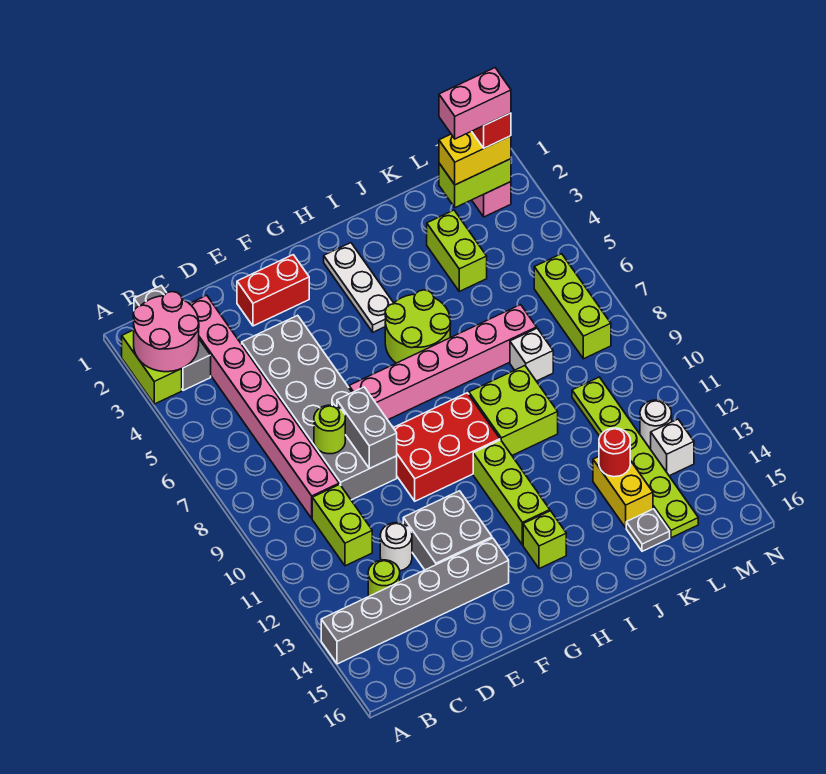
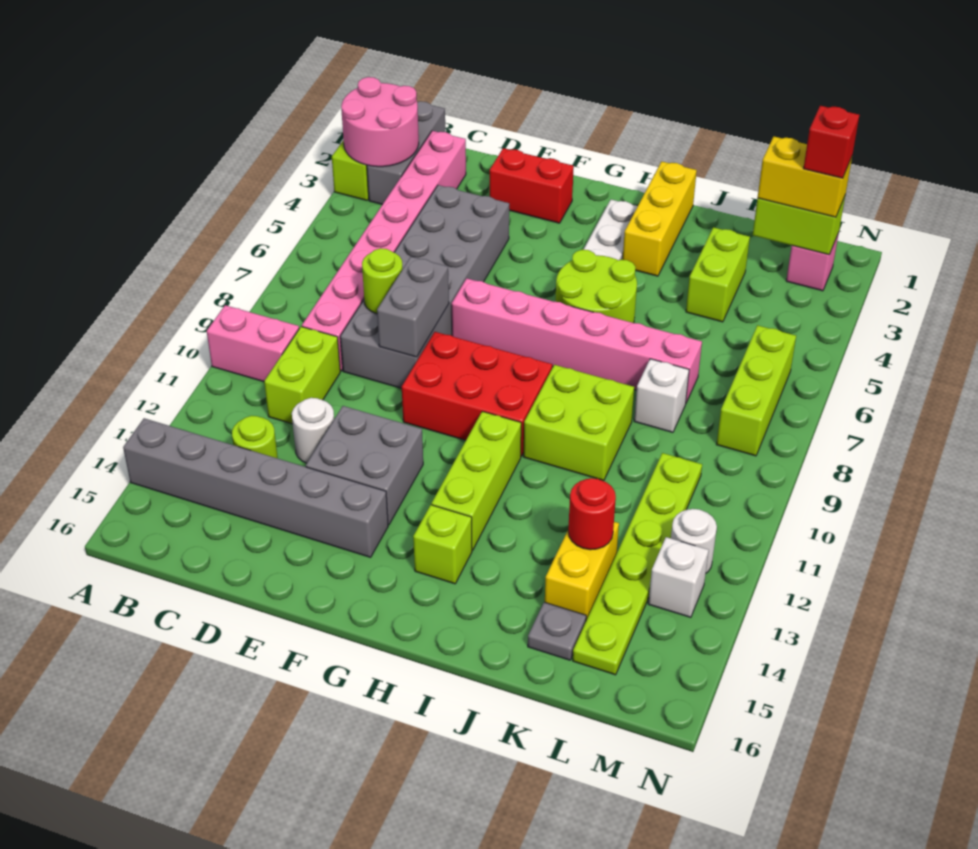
none -> yellow brick I1:I3 level 1
pink brick L2:M2 level 5 -> pink brick A10:B10 level 1

